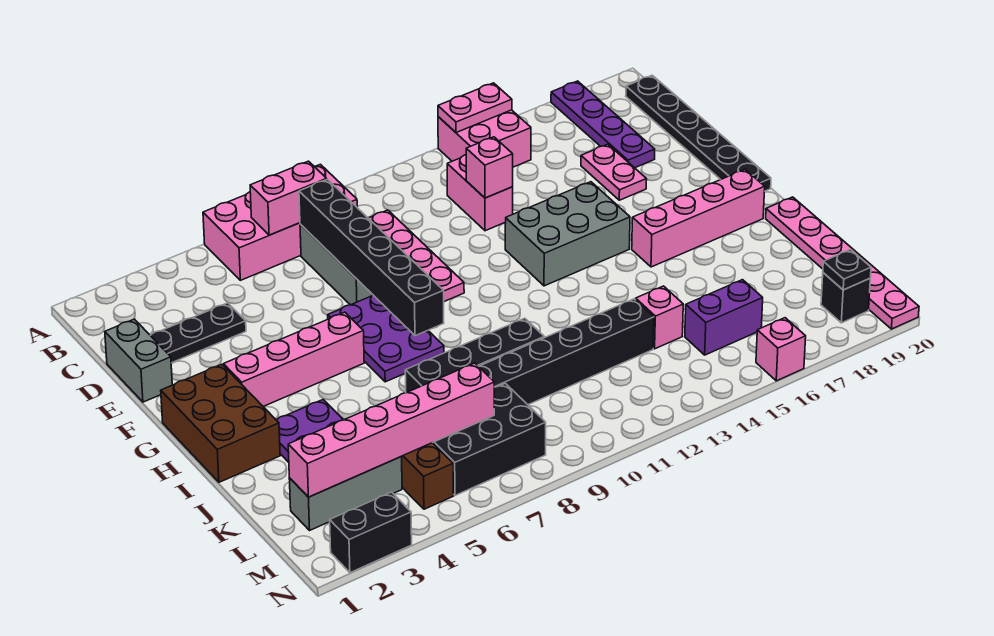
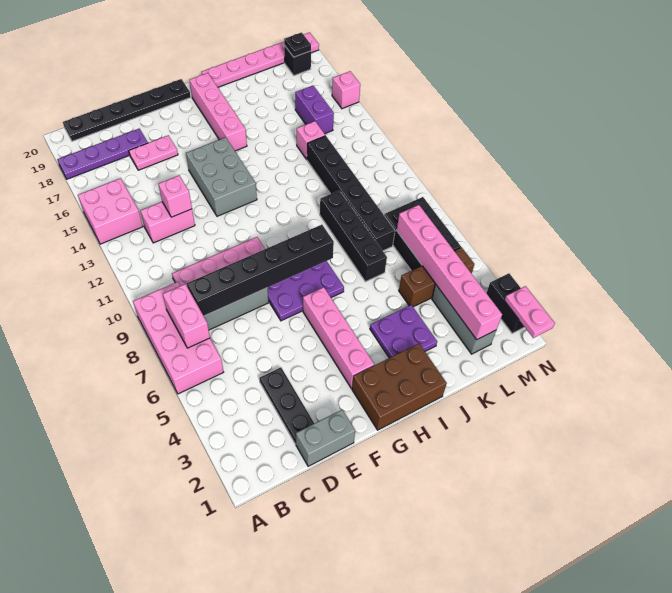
pink plate A14:A15 level 2 -> pink plate N1:N2 level 2

